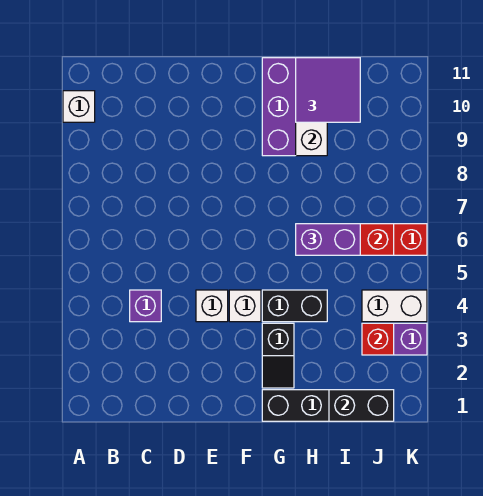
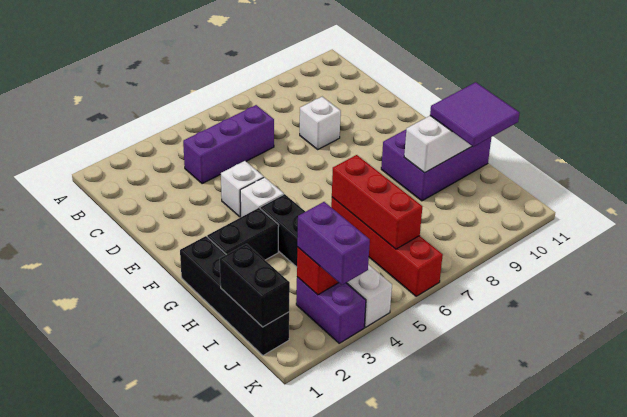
white brick A10 level 1 -> white brick D8 level 1
purple brick C4 level 1 -> purple brick C4:C6 level 1
black slope G2:G3 level 1 top 3 -> black brick G2:G3 level 1
purple brick H6:I6 level 3 -> purple brick J3:K3 level 3

